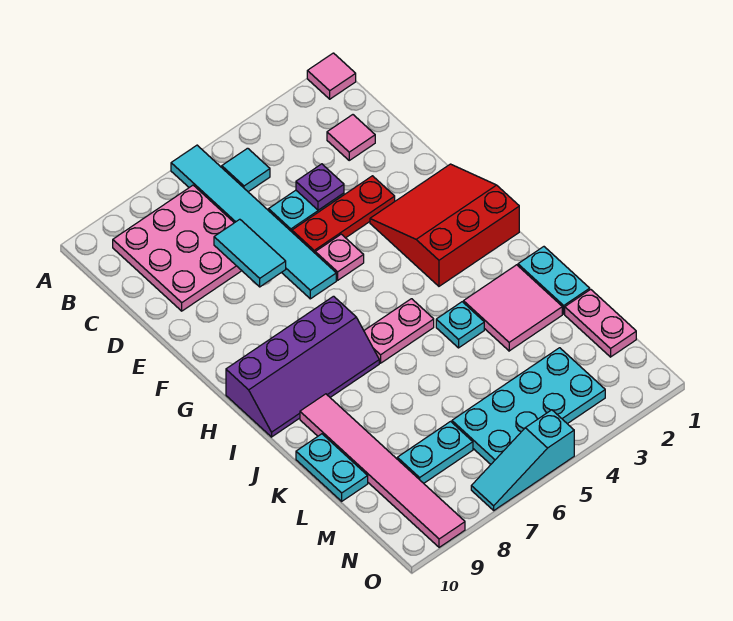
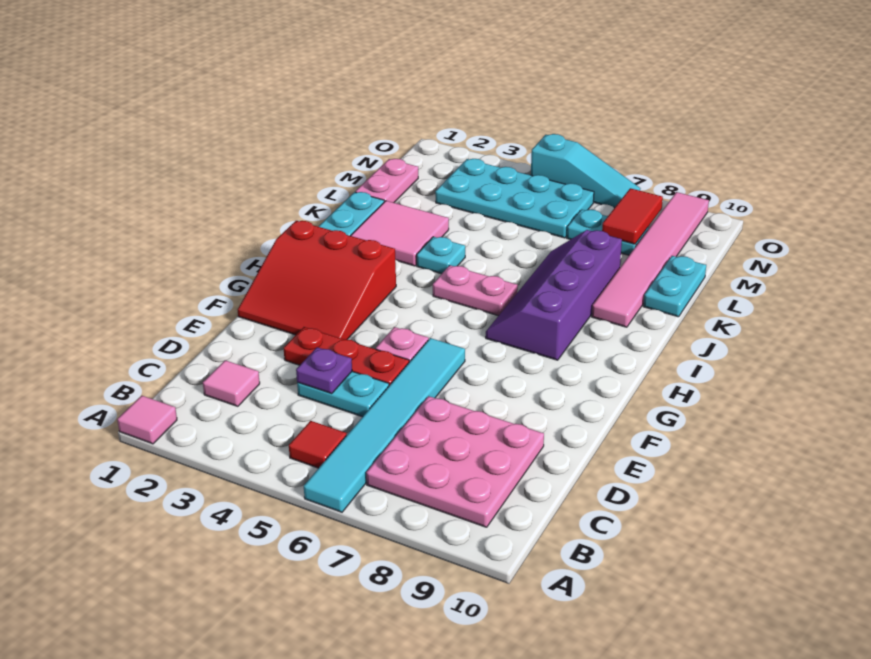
cyan tile B5 level 1 -> red tile B5 level 1
cyan tile D7:E7 level 2 -> none
purple slope H7:I10 level 1 top H -> purple slope H7:K8 level 1 top 8
none -> red tile M8:N8 level 2

